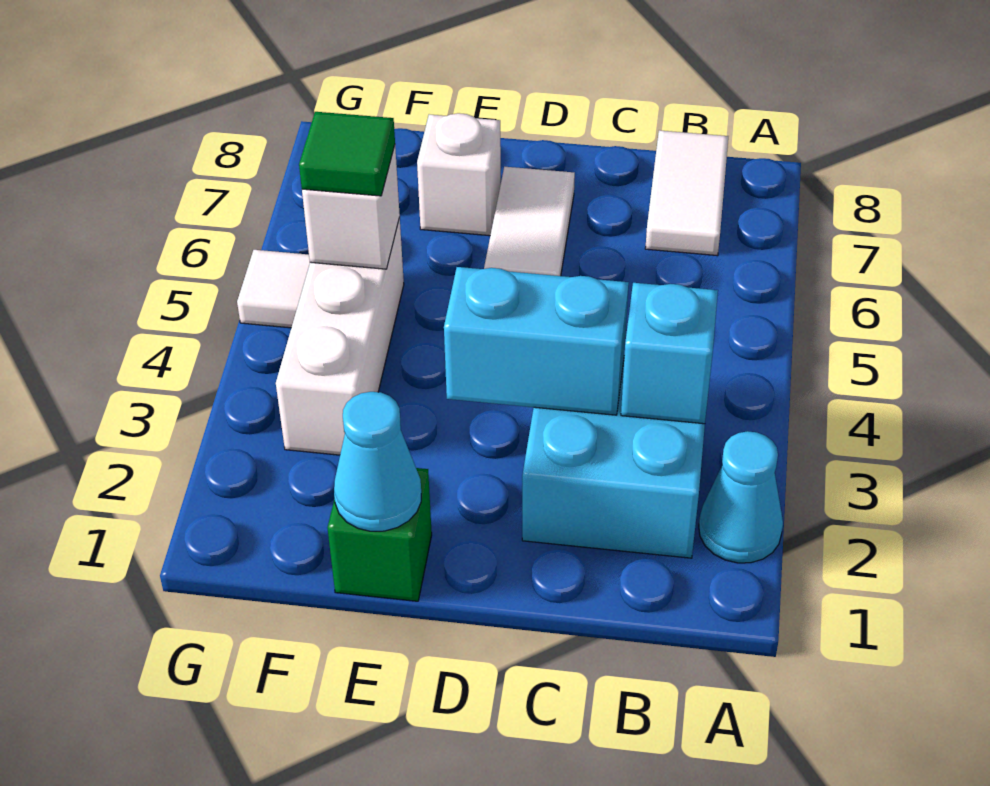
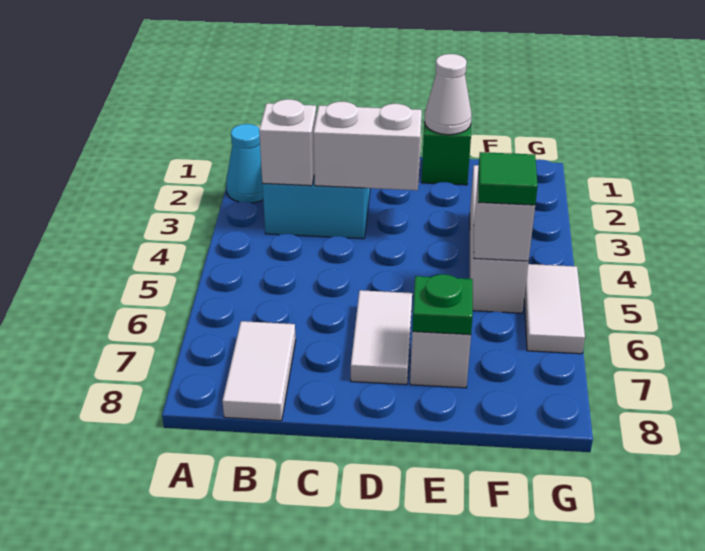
cyan brick B3 level 2 -> white brick B3 level 2
cyan brick C3:D3 level 2 -> white brick C3:D3 level 2
cyan cone E1 level 2 -> white cone E1 level 2
none -> green plate E7 level 2
white tile G5 level 1 -> white tile G5:G6 level 1

